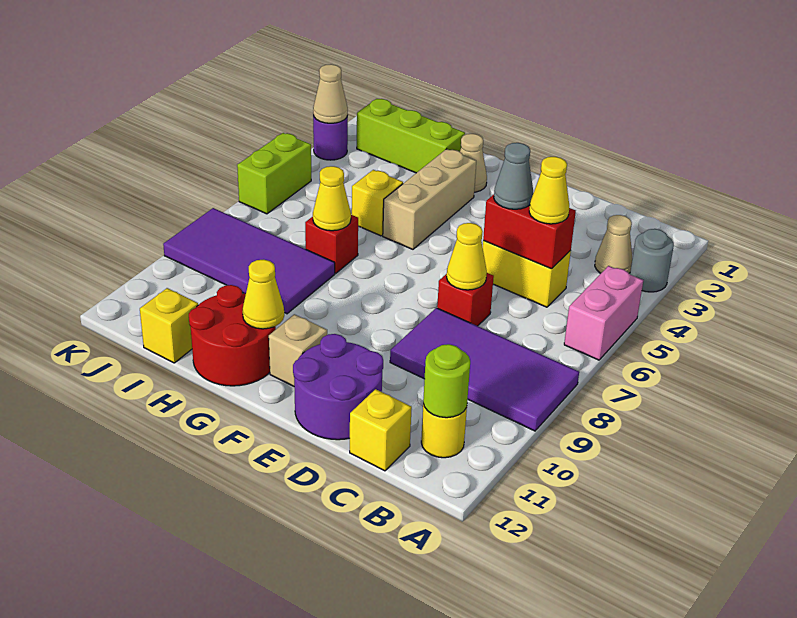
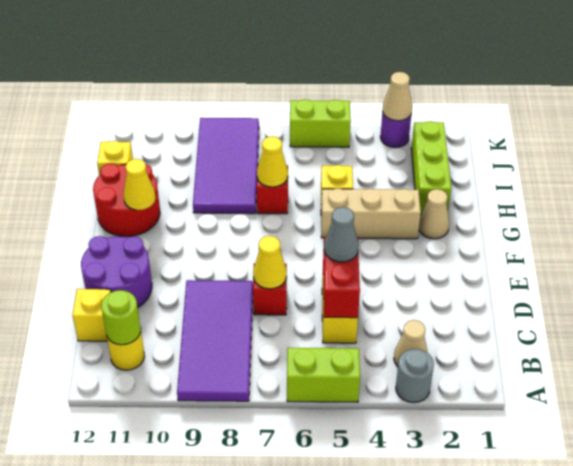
pink brick A5:A6 level 1 -> lime brick A5:A6 level 1
yellow cone C5 level 3 -> none
tan brick F11 level 1 -> none

